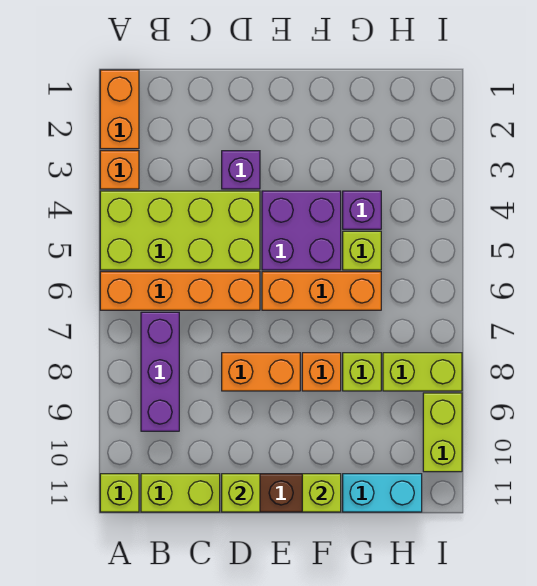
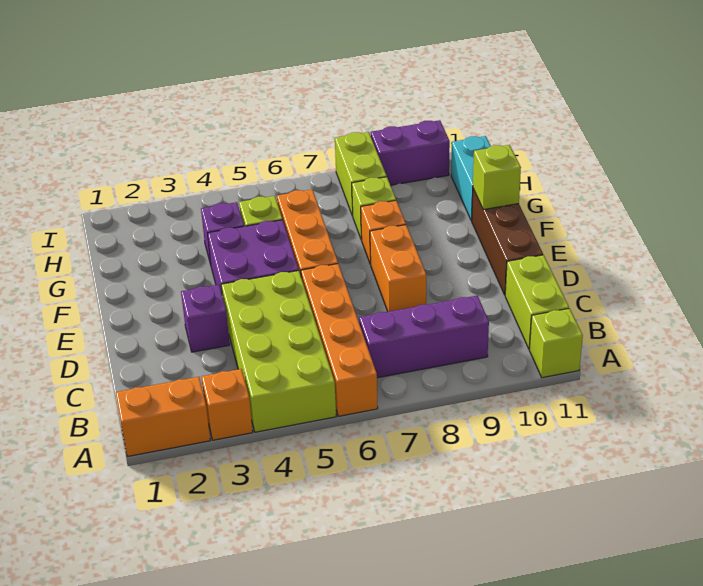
lime brick D11 level 2 -> none
lime brick I9:I10 level 1 -> purple brick I9:I10 level 1

